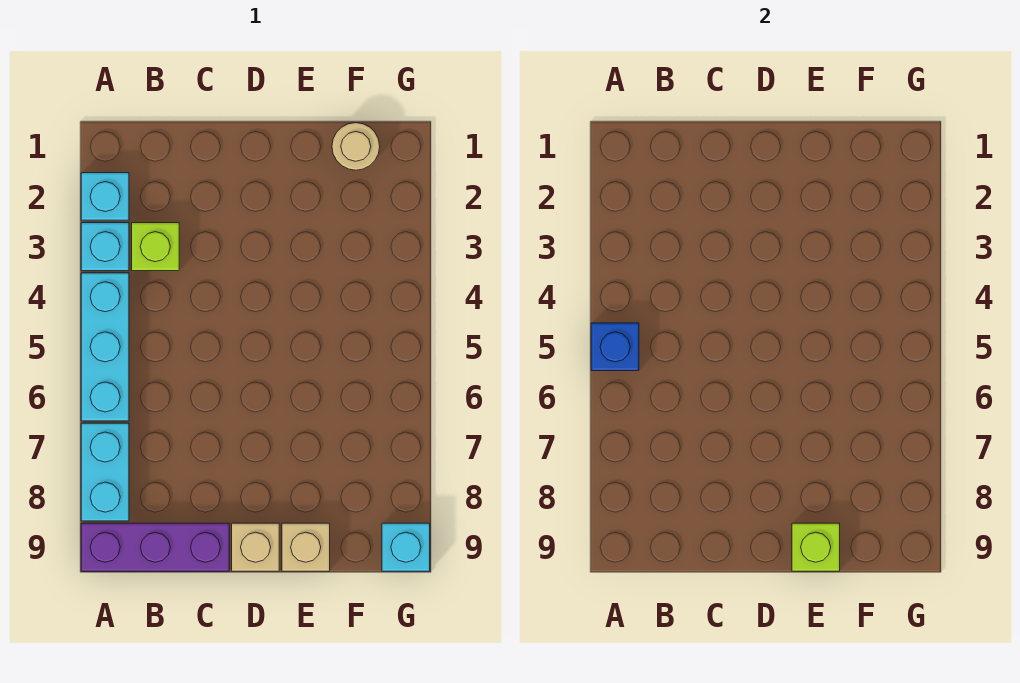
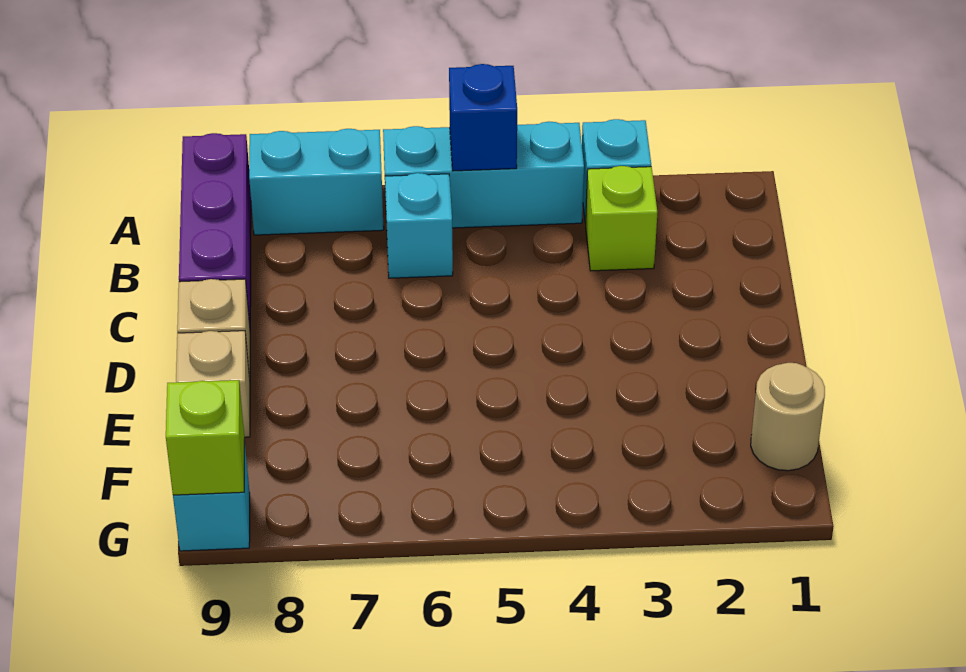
cyan brick A2 level 1 -> cyan brick B6 level 1
lime brick E9 level 2 -> lime brick G9 level 2

